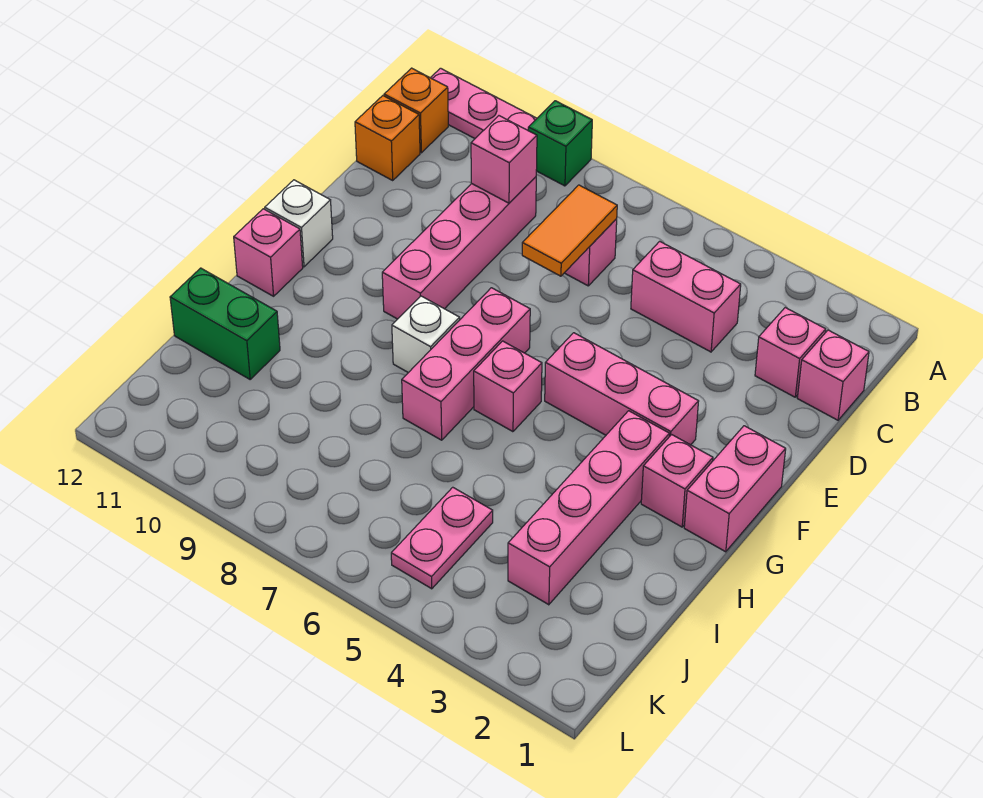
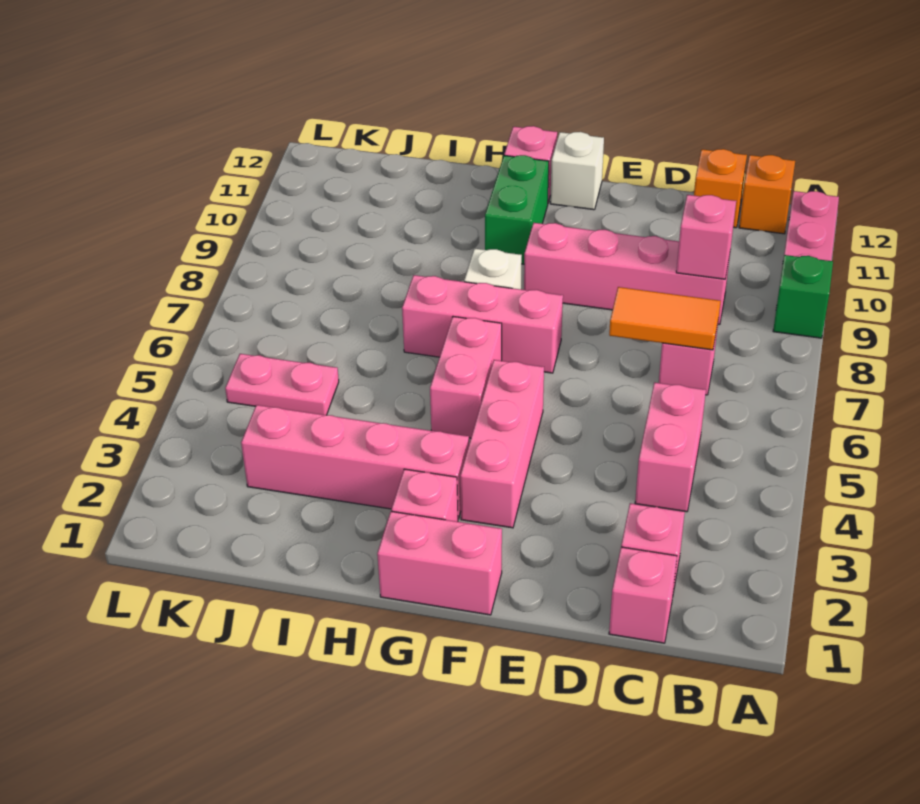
pink brick G6 level 1 -> pink brick G5:G6 level 1
green brick I11:I12 level 1 -> green brick G10:G11 level 1

